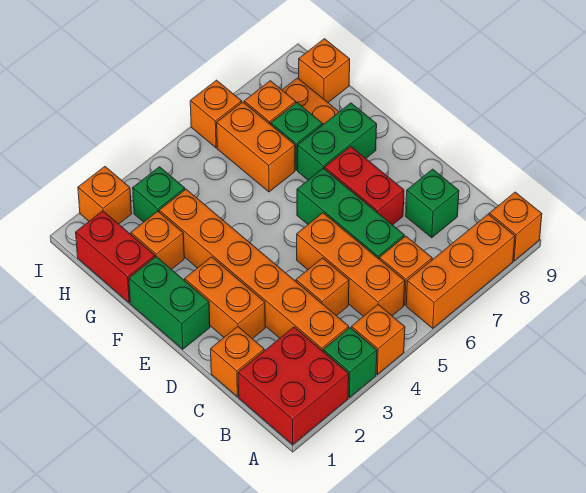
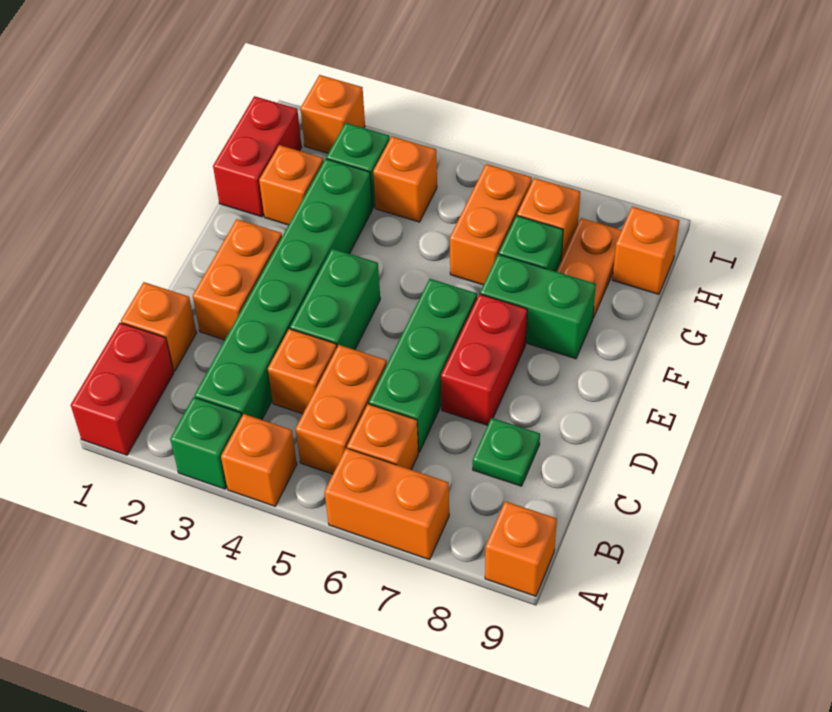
red brick A1:B2 level 1 -> red brick A1:B1 level 1
orange brick A6:A8 level 1 -> orange brick A6:A7 level 1
orange brick B3:G3 level 1 -> green brick B3:G3 level 1
orange brick B5:D5 level 1 -> orange brick B5:C5 level 1
green brick C8 level 1 -> green plate C8 level 1
green brick E1:F1 level 1 -> green brick D4:E4 level 1
orange brick I6 level 1 -> orange brick H4 level 1

